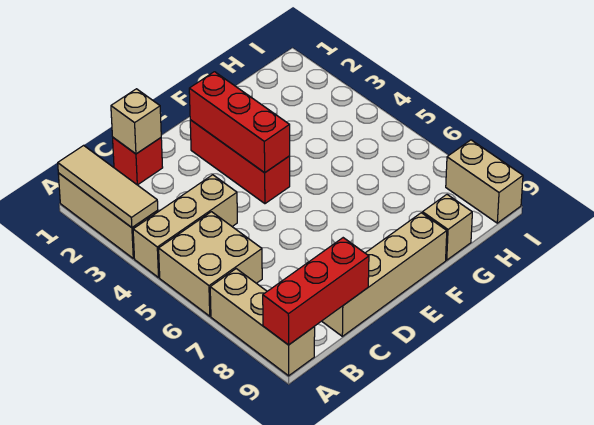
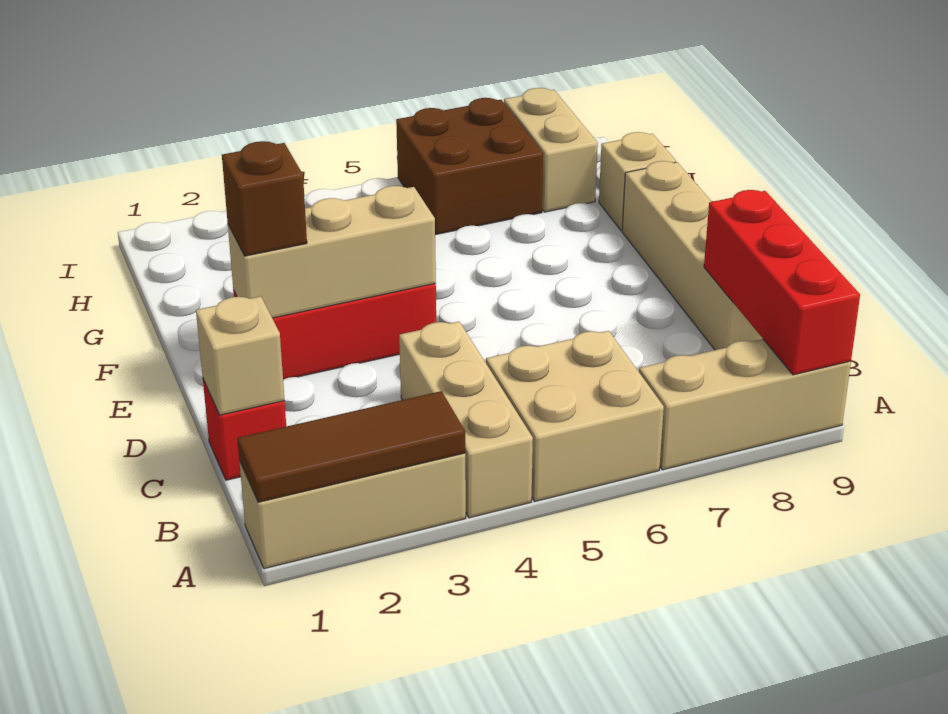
tan tile A1:A3 level 2 -> brown tile A1:A3 level 2
red brick E2:E4 level 2 -> tan brick E2:E4 level 2
none -> brown brick E2 level 3
none -> brown brick H6:I7 level 1
tan brick I8:I9 level 1 -> tan brick H8:I8 level 1

